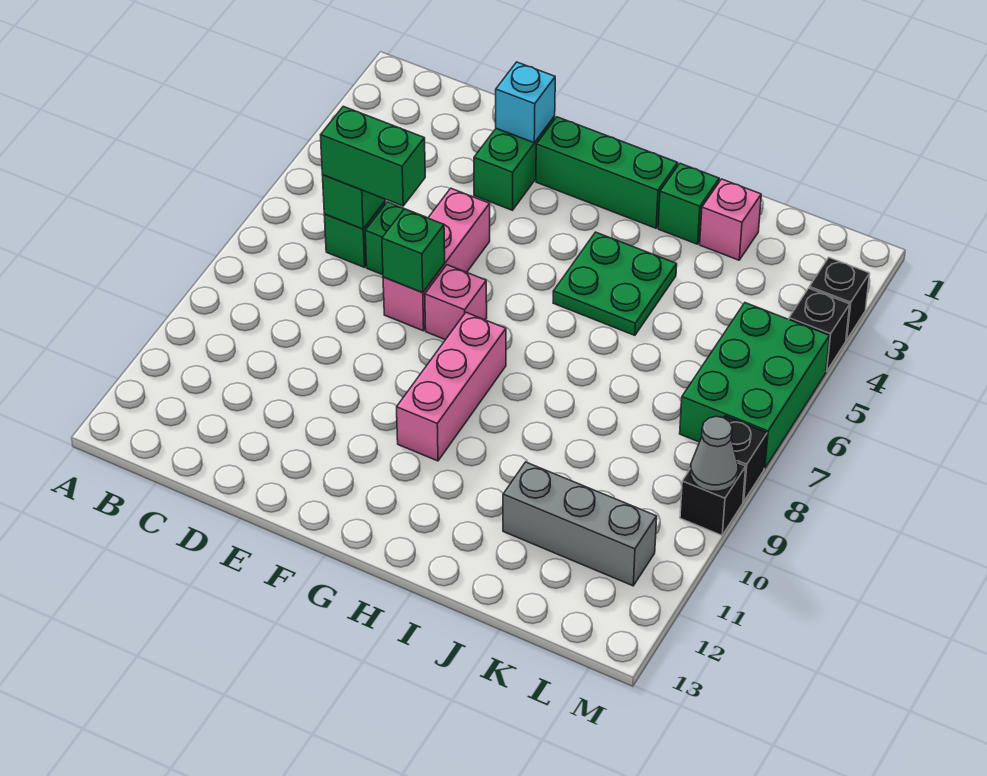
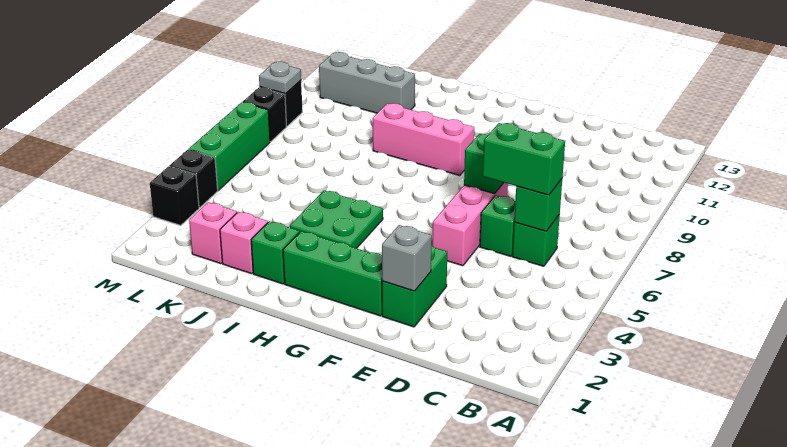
cyan brick E2 level 2 -> grey brick E2 level 2
pink brick F7 level 1 -> pink brick K2 level 1
pink brick G8:G10 level 1 -> pink brick G9:I9 level 1
green brick L5:M7 level 1 -> green brick M5:M7 level 1
grey cone M9 level 2 -> grey plate M9 level 2

